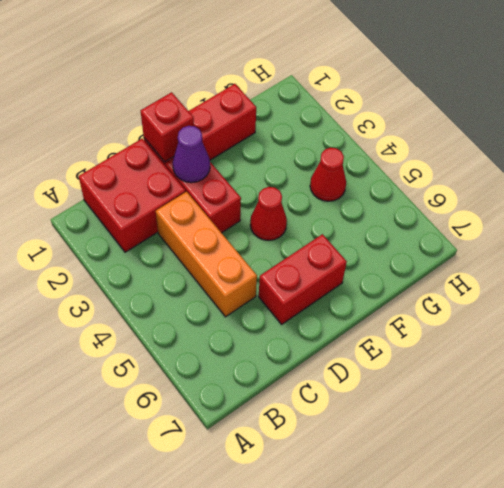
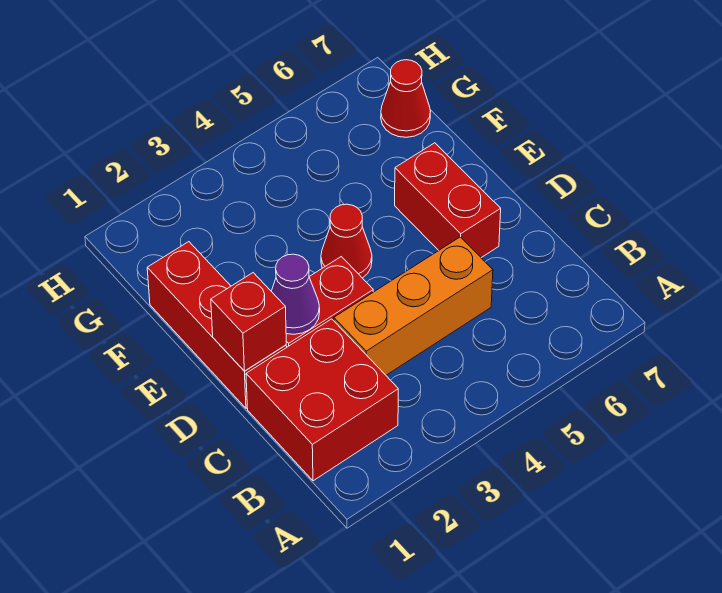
red cone G4 level 1 -> red cone G7 level 1

